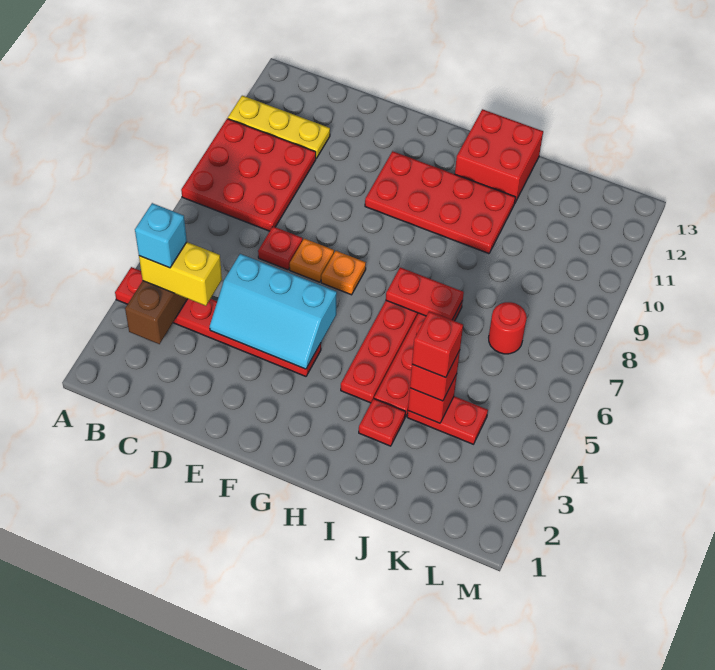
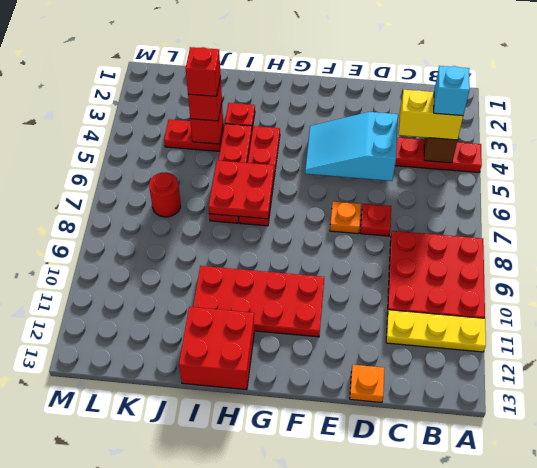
cyan slope D4:F5 level 2 top 5 -> cyan slope D4:F5 level 2 top D
orange plate F7 level 1 -> orange plate D13 level 1
red plate H7:I7 level 2 -> red plate H6:I7 level 2

